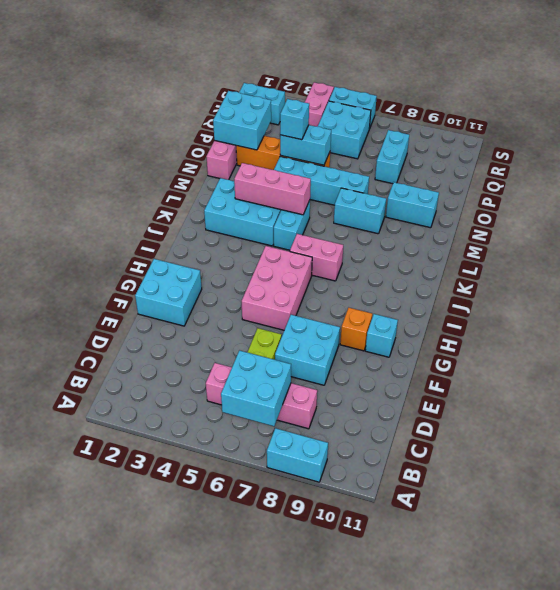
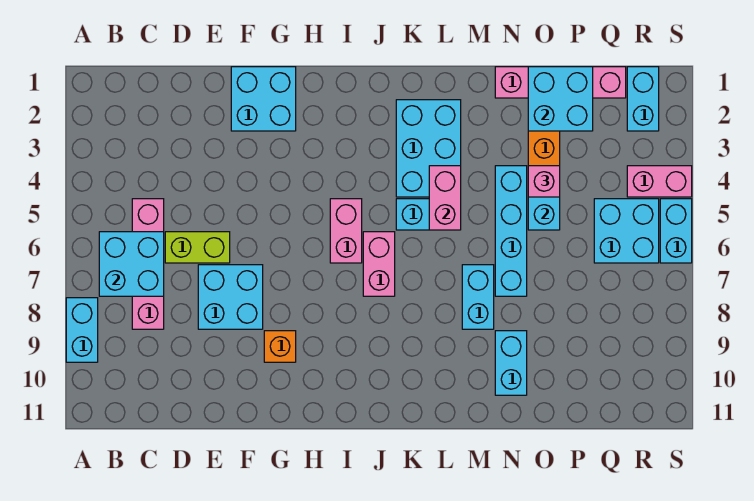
pink brick G5:I6 level 1 -> pink brick I5:I6 level 1
cyan brick G10 level 1 -> none
pink brick L3:L5 level 2 -> pink brick L4:L5 level 2
cyan brick O4 level 3 -> pink brick O4 level 3
cyan brick P8:Q8 level 1 -> none

